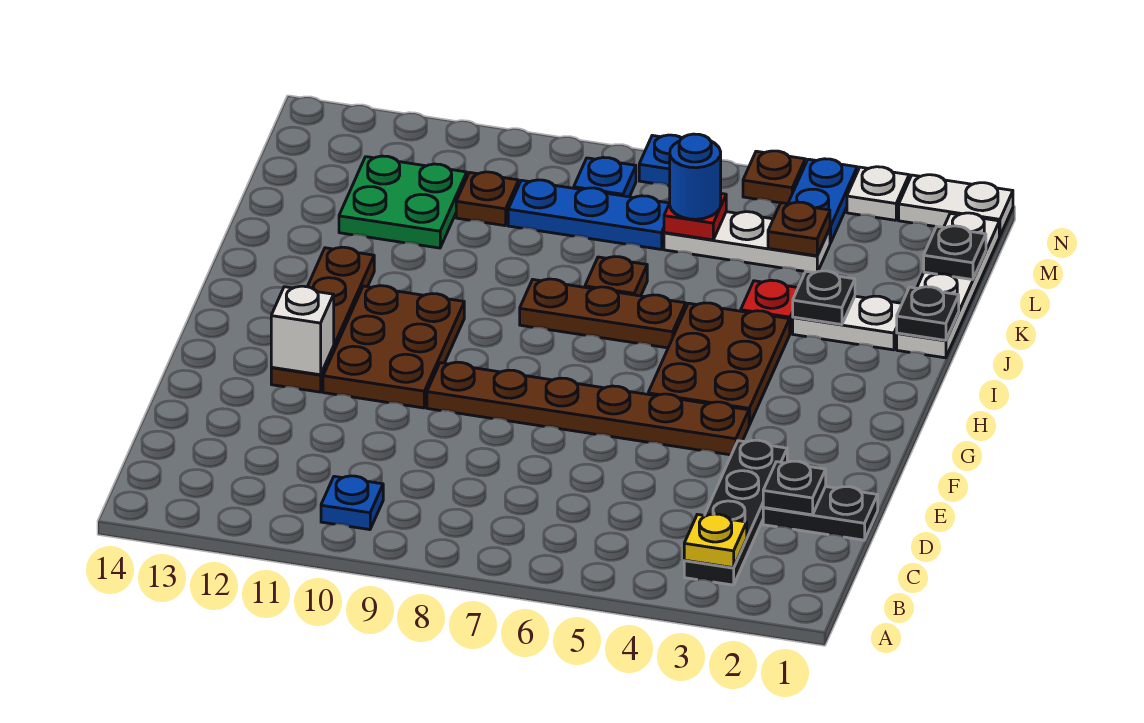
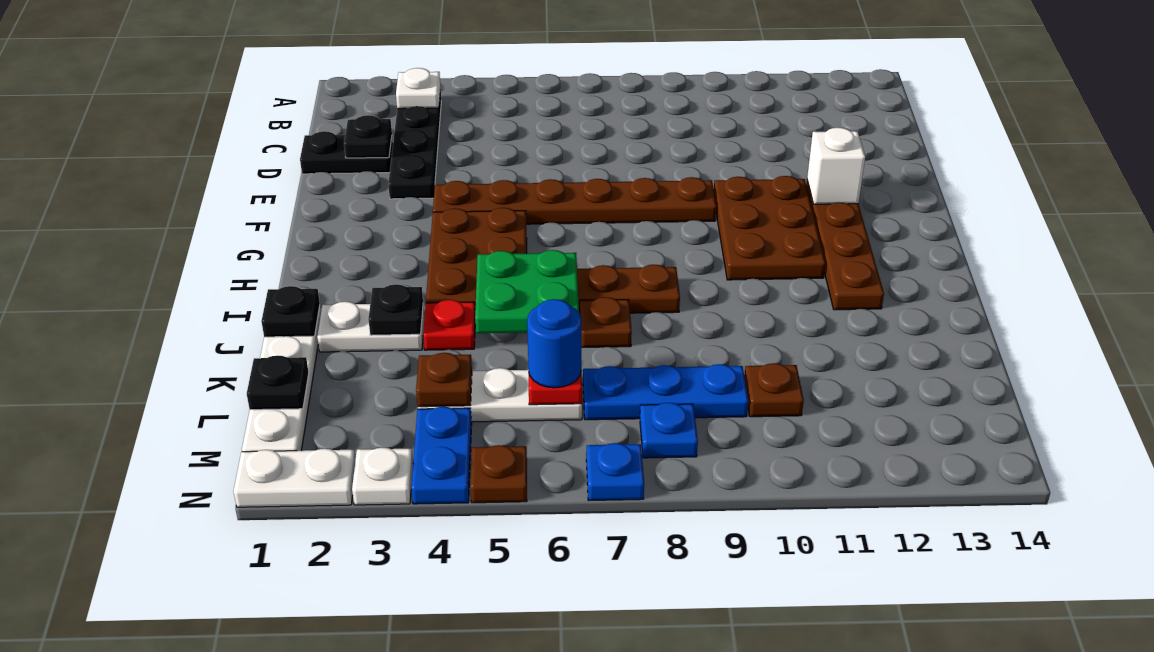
yellow plate B3 level 2 -> white plate B3 level 2
blue plate B10 level 1 -> none
green plate K11:L12 level 1 -> green plate I5:J6 level 2

